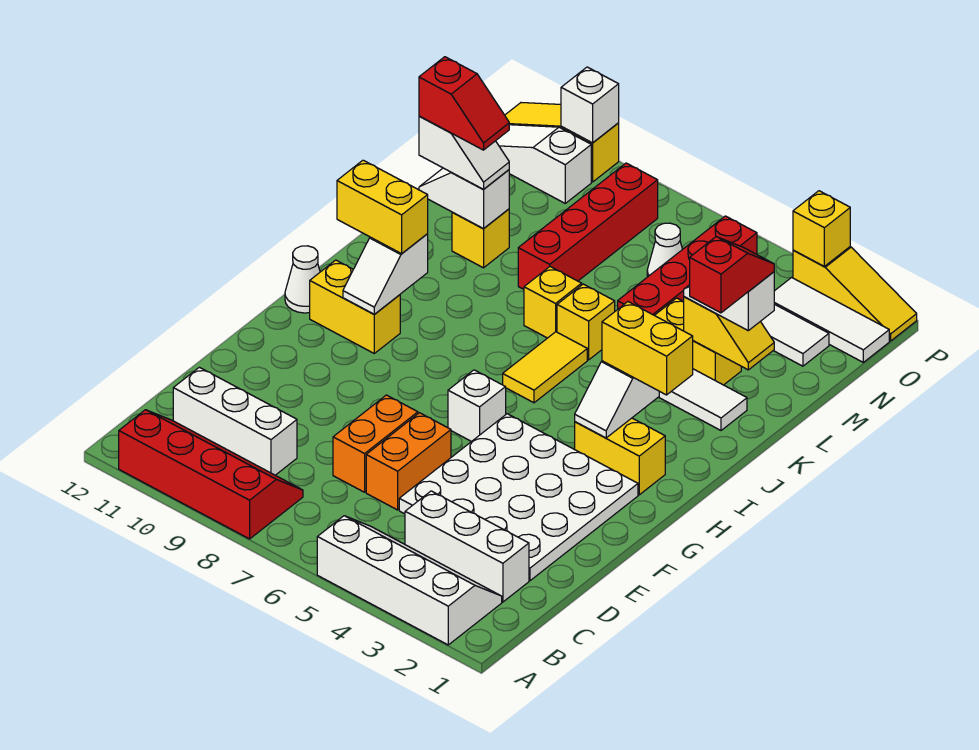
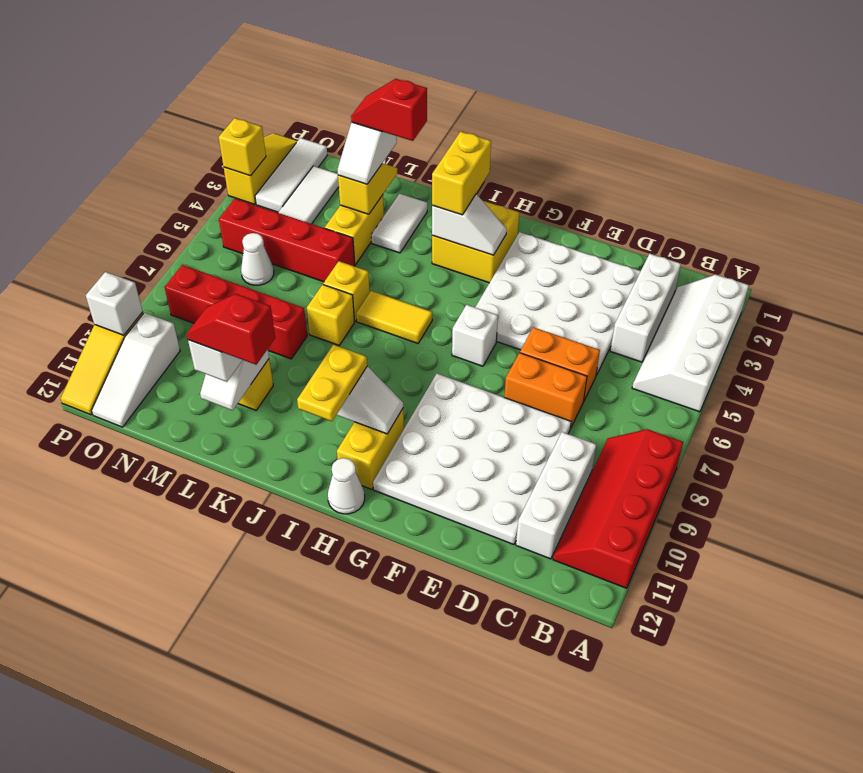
none -> white plate D8:G11 level 1
yellow brick H2:H3 level 1 -> yellow brick H2:I3 level 1
yellow brick I10:I11 level 3 -> yellow plate I10:I11 level 3
red slope L10:L11 level 4 top 11 -> red slope K11:L11 level 4 top K

